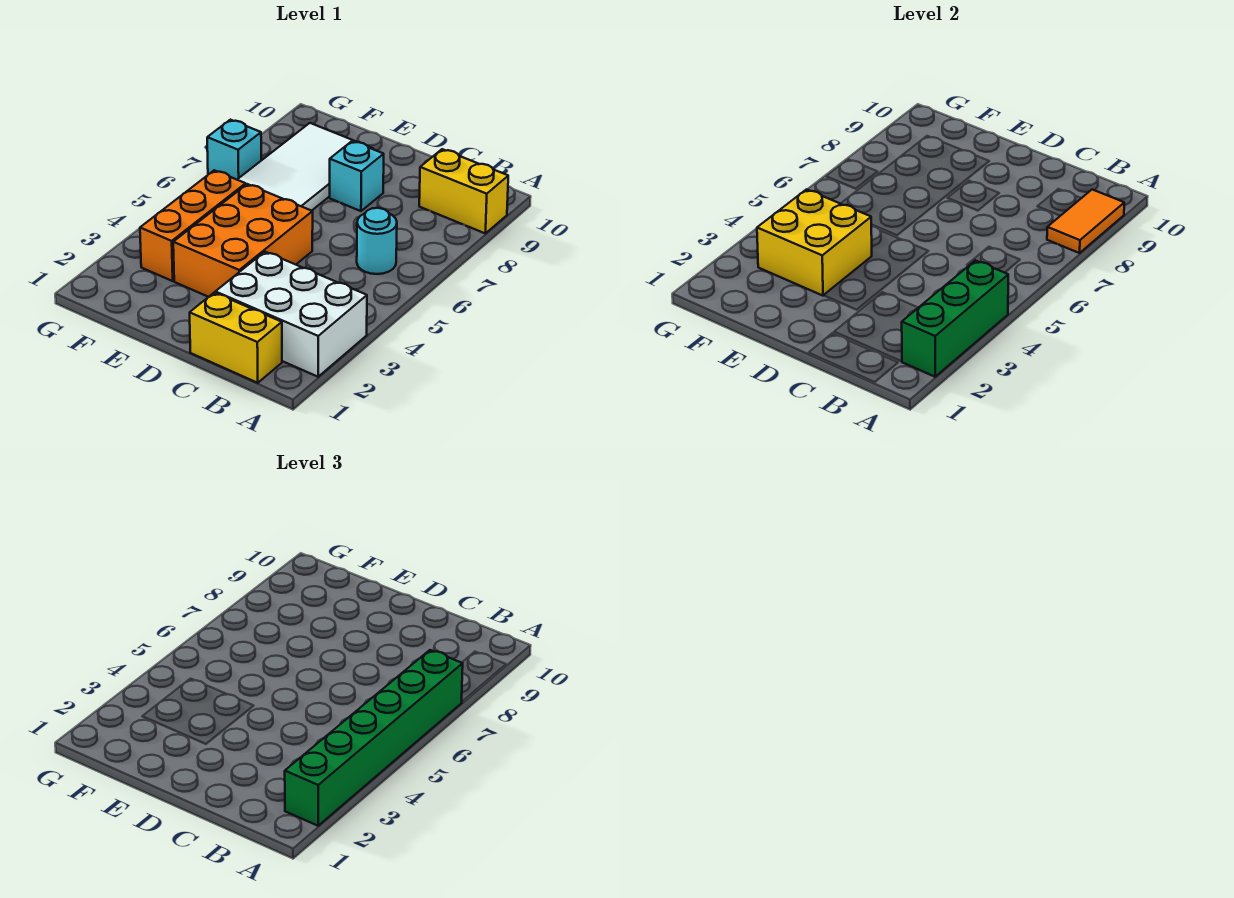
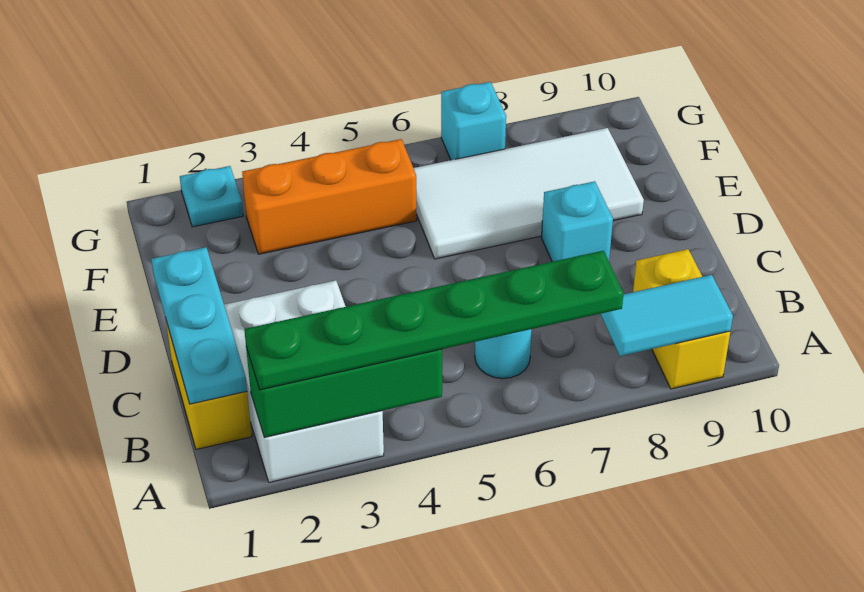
green brick A2:A7 level 3 -> green plate A2:A7 level 3
orange tile A8:A9 level 2 -> cyan tile A8:A9 level 2
none -> cyan plate B1:D1 level 2
orange brick D3:E5 level 1 -> none
yellow brick E3:F4 level 2 -> none
none -> cyan plate G2 level 1

